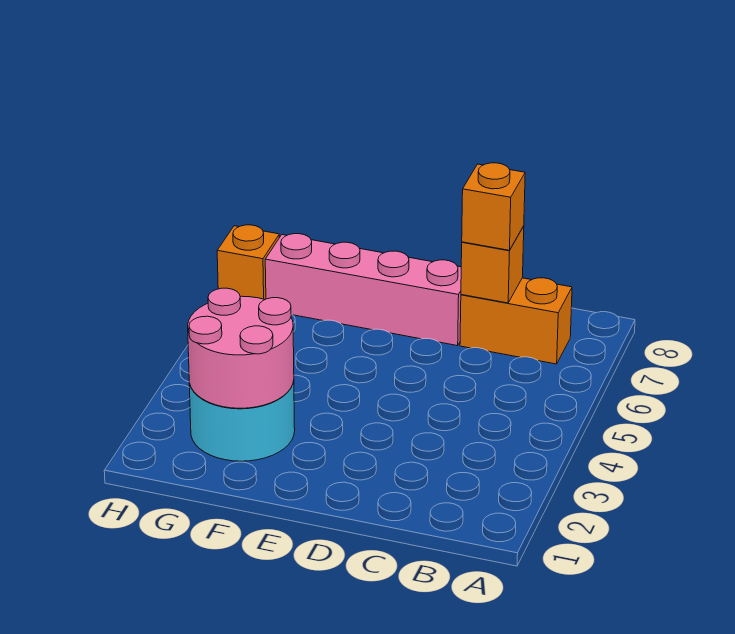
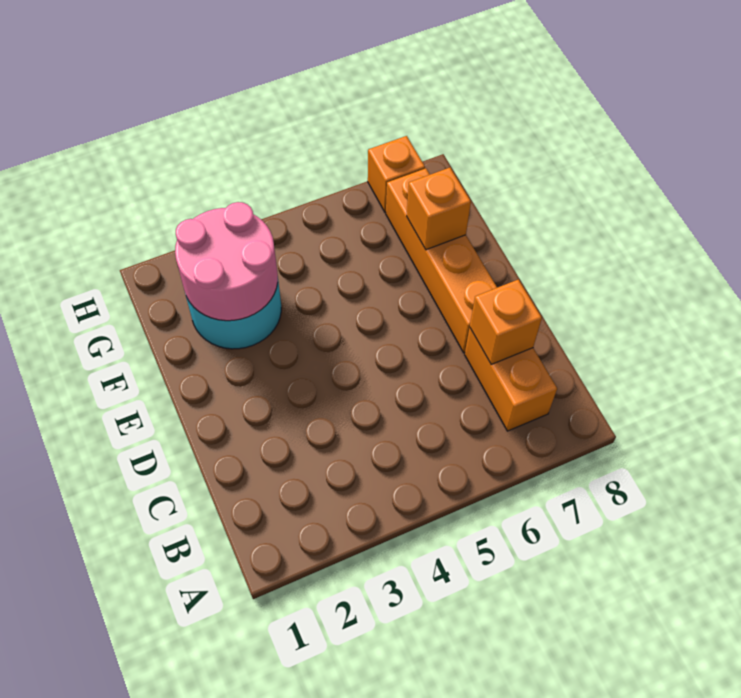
orange brick C7 level 3 -> orange brick F7 level 2
pink brick D7:G7 level 1 -> orange brick D7:G7 level 1

